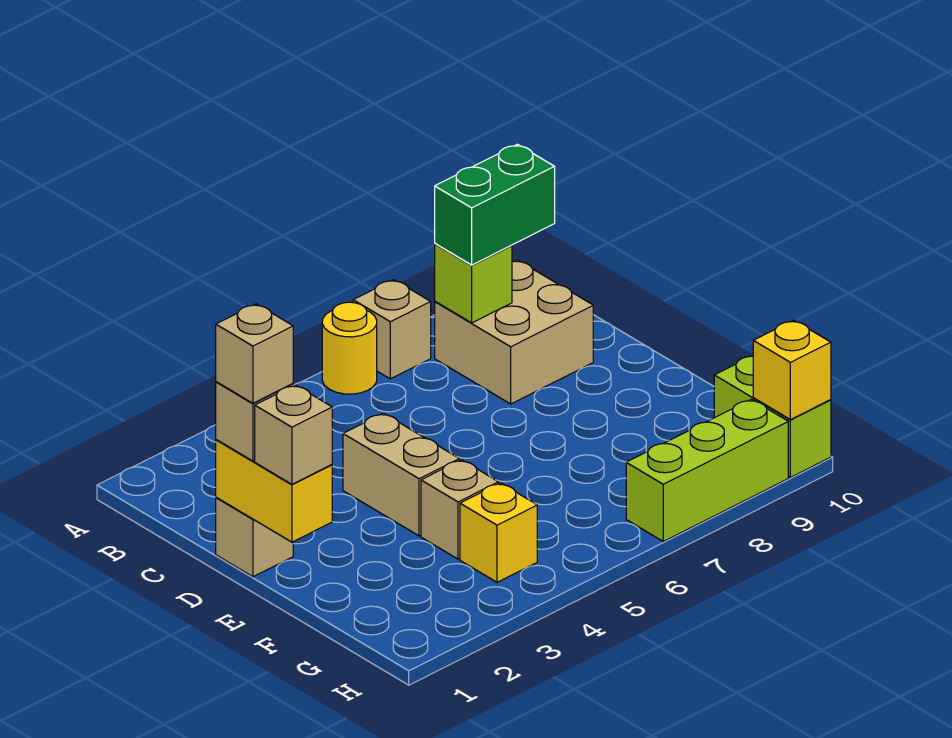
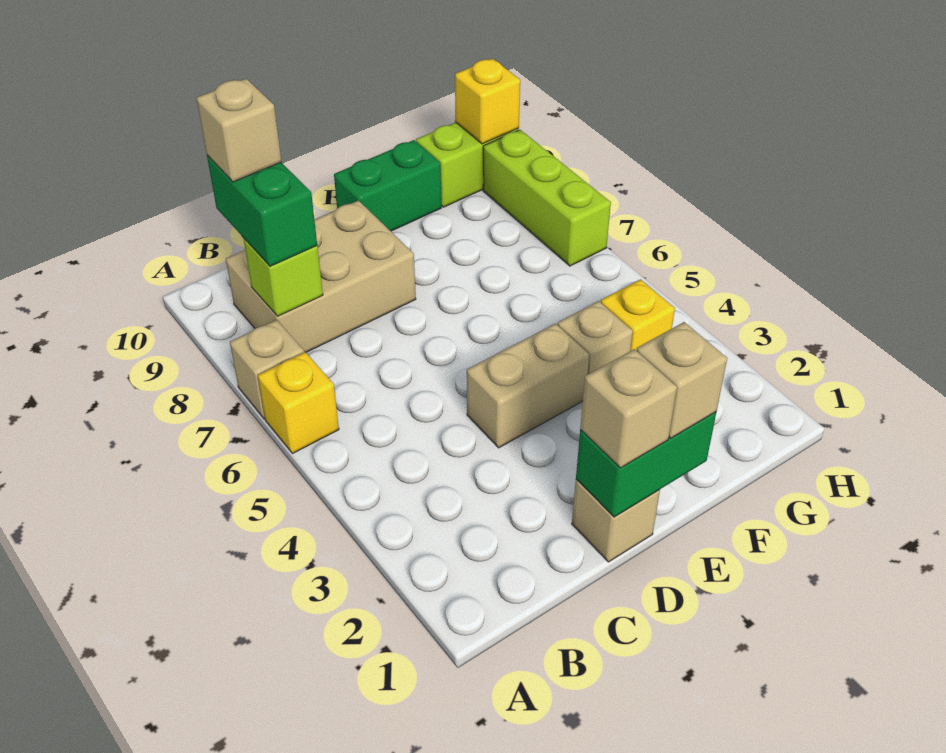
yellow round brick A6 level 1 -> yellow brick A6 level 1
tan brick B8:C9 level 1 -> tan brick B8:D9 level 1
yellow brick D1:E1 level 2 -> green brick D1:E1 level 2
tan brick D1 level 4 -> tan brick B9 level 4
none -> green brick E10:F10 level 1

